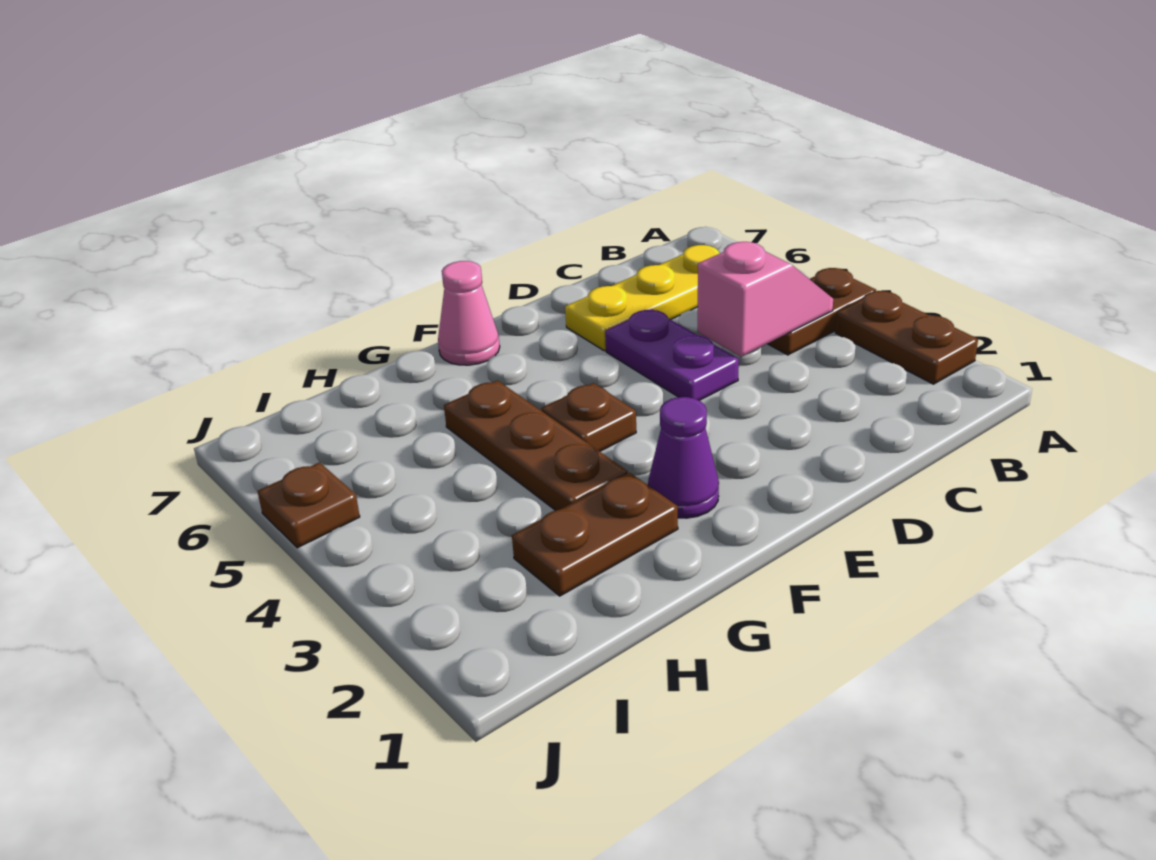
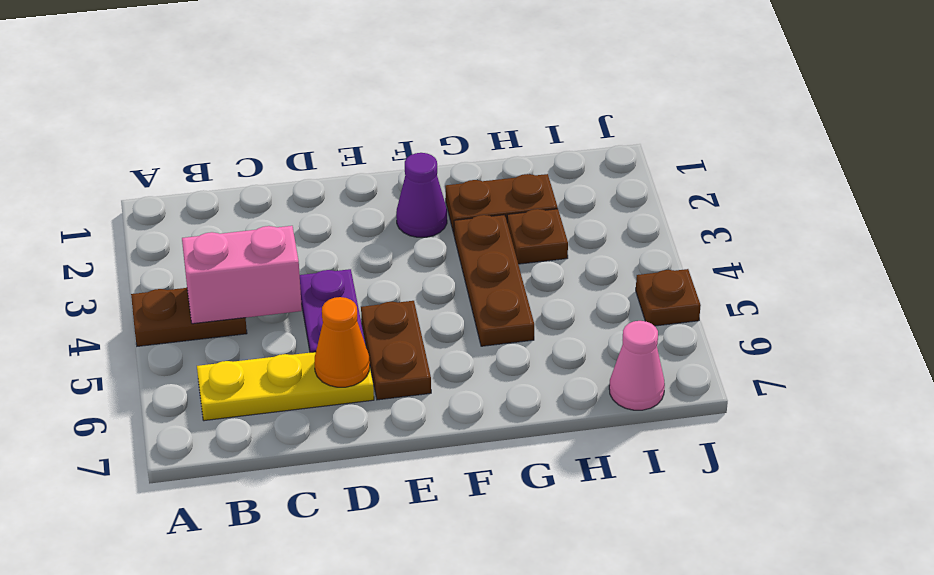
brown plate A2:A3 level 1 -> brown plate E5:E6 level 1
pink slope B4:C4 level 2 top C -> pink brick B4:C4 level 2
none -> orange cone D6 level 2
brown plate F4 level 1 -> brown plate H3 level 1
pink cone F7 level 1 -> pink cone I7 level 1

